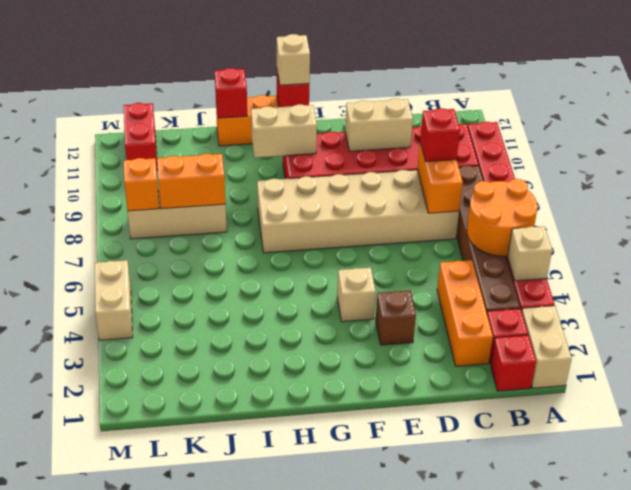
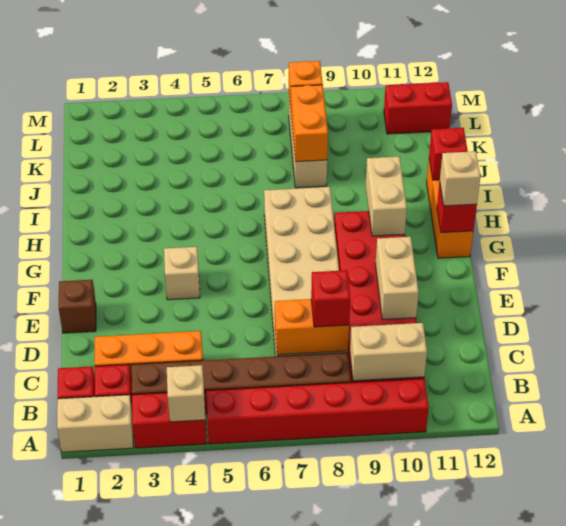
orange round brick A5:B6 level 2 -> none
brown brick E3 level 1 -> brown brick E1 level 1
tan brick M4:M5 level 1 -> tan brick B9:B10 level 2

